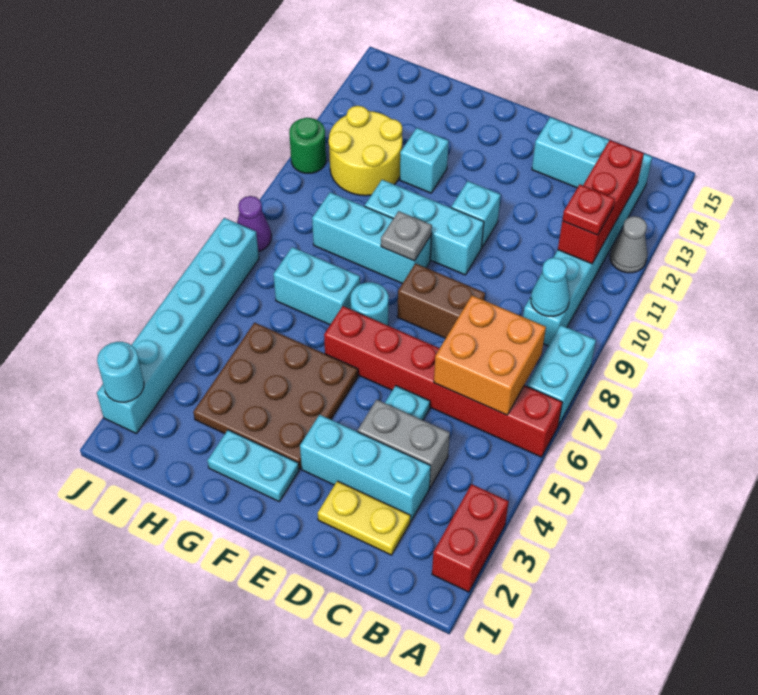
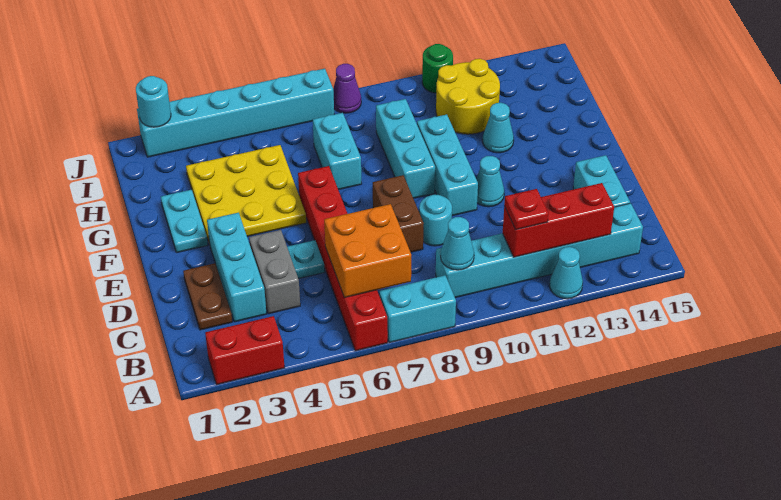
grey cone A12 level 1 -> cyan cone A12 level 1
yellow plate C2:D2 level 1 -> brown plate C2:D2 level 1
cyan brick E11 level 1 -> cyan cone E11 level 1
brown plate F3:H5 level 1 -> yellow plate F3:H5 level 1
cyan round brick F7 level 1 -> cyan round brick D9 level 1
grey plate F9 level 2 -> none
cyan brick G12 level 1 -> cyan cone G12 level 1

